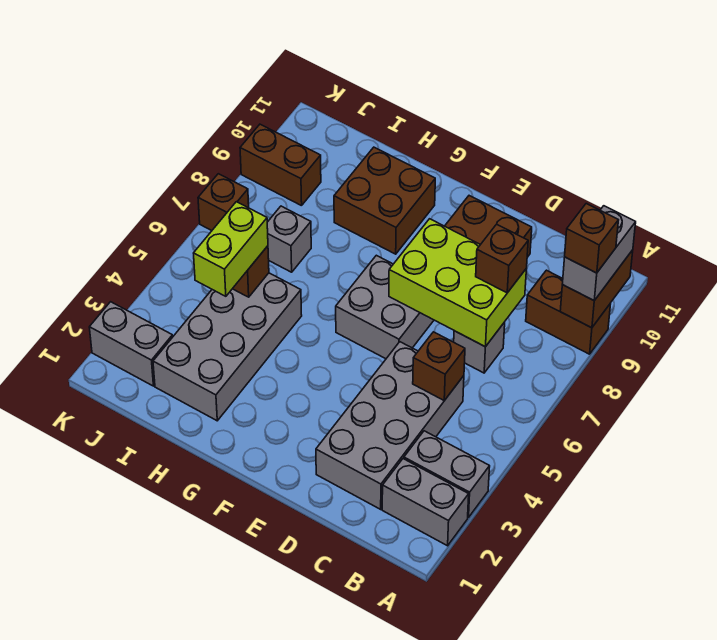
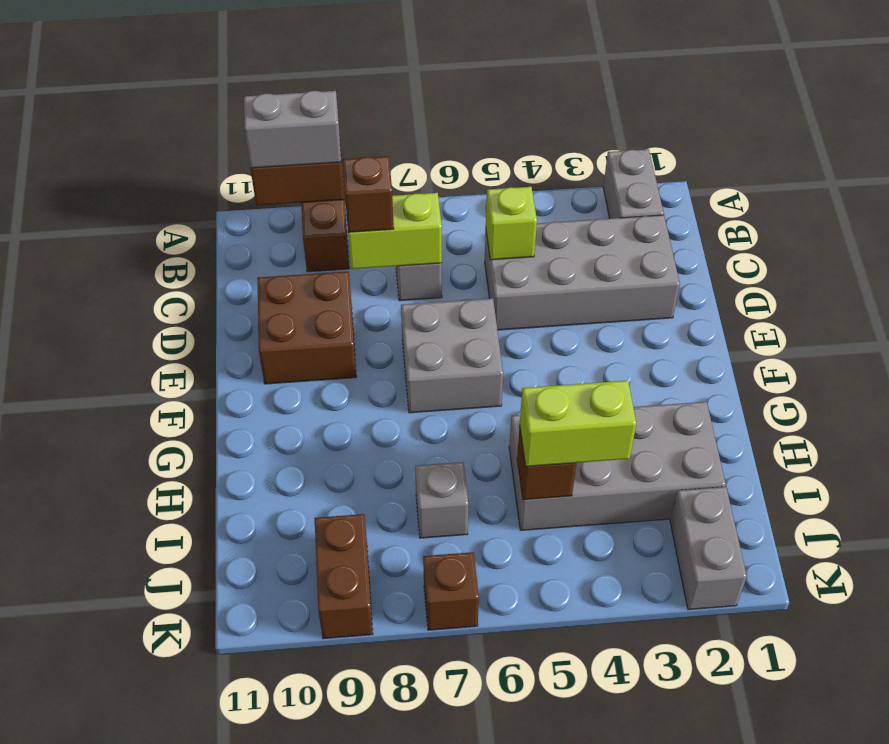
grey brick A3:B3 level 1 -> none
brown brick A9 level 4 -> none
brown brick C5 level 2 -> lime brick C5 level 2
lime brick C7:E8 level 2 -> lime brick C7:C8 level 2
brown brick G9:H10 level 1 -> none

